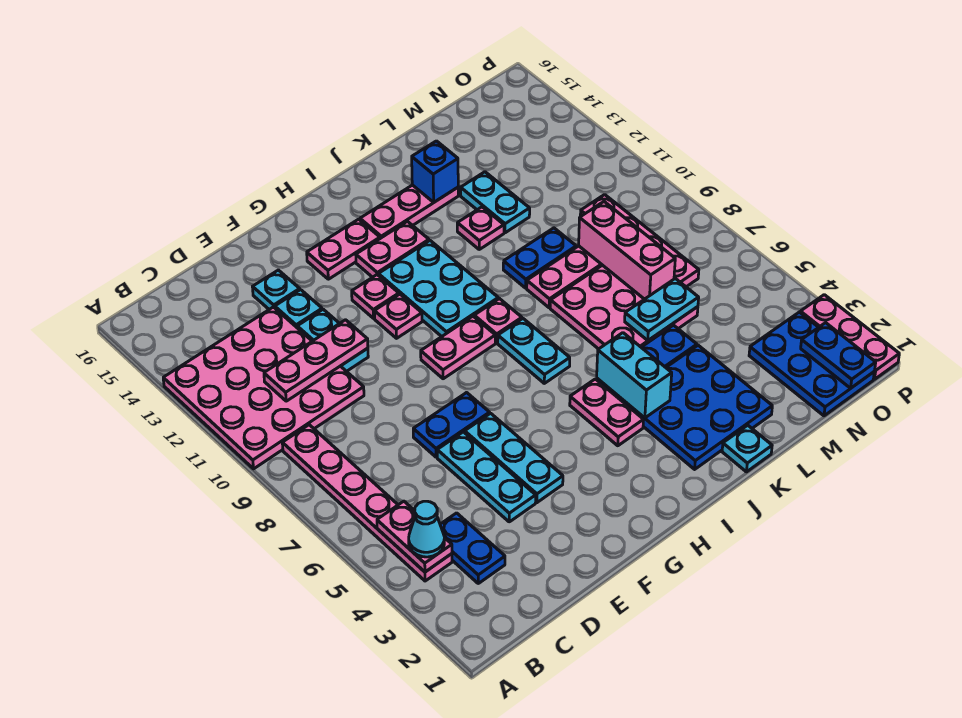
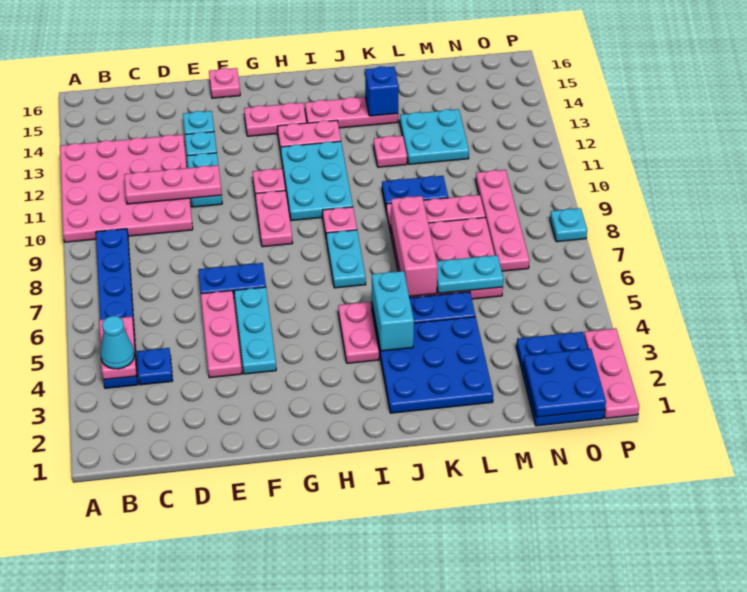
pink plate B4:B9 level 1 -> blue plate B4:B9 level 1
blue plate C3:C4 level 1 -> blue plate C4 level 1
cyan plate E4:E6 level 1 -> pink plate E4:E6 level 1
pink plate G9:H9 level 1 -> pink plate G9:G10 level 1
pink plate G12 level 1 -> pink plate F16 level 1
cyan plate K1 level 1 -> cyan plate P8 level 1
cyan plate L12:L13 level 1 -> cyan plate L12:M13 level 1
pink brick M7:M9 level 2 -> pink brick K6:K8 level 2
blue plate O1:O2 level 2 -> blue plate N1:O2 level 2

